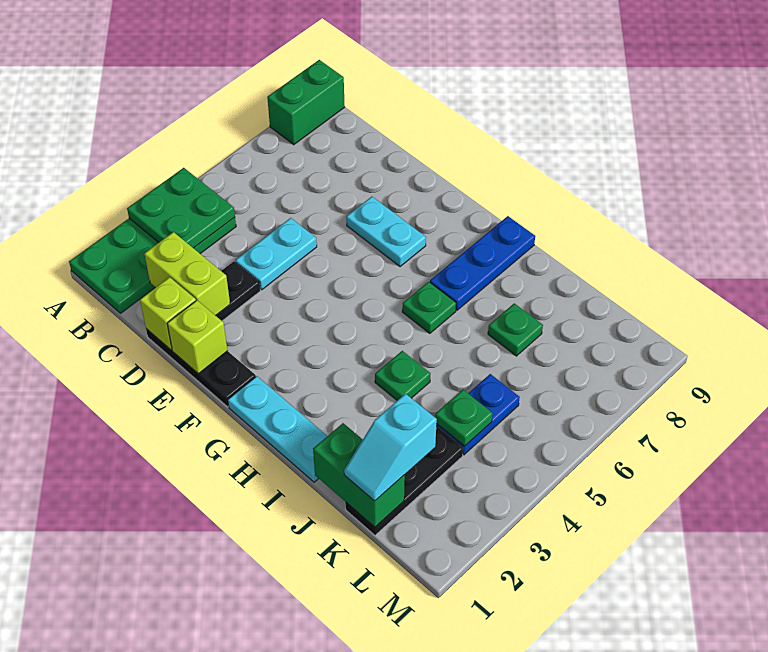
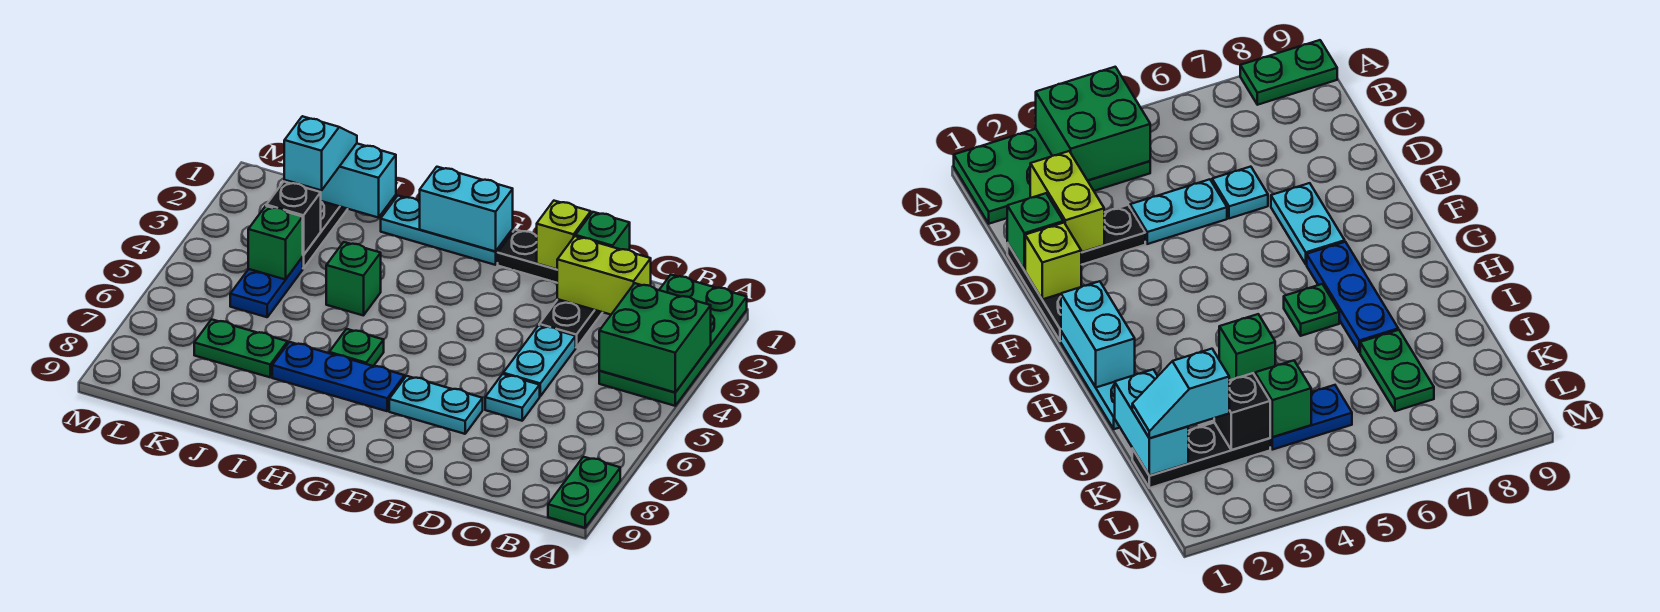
green plate A3:B4 level 2 -> green brick A3:B4 level 2
green brick A8:A9 level 1 -> green plate A8:A9 level 1
lime brick D1 level 2 -> green brick D1 level 2
none -> cyan plate D6 level 1
none -> cyan brick G1:H1 level 2
blue plate H7:H9 level 1 -> blue plate G7:I7 level 1
green plate I4 level 1 -> green brick I4 level 1
green brick J1:K1 level 2 -> cyan brick J1:K1 level 2
green plate J7 level 1 -> green plate J7:K7 level 1
none -> black brick K3 level 2
green plate K4 level 2 -> green brick K4 level 2

